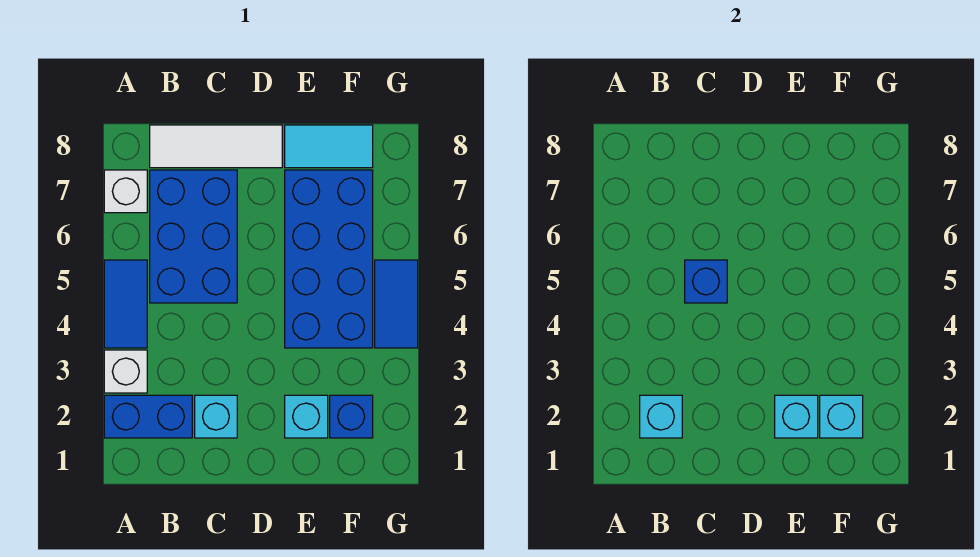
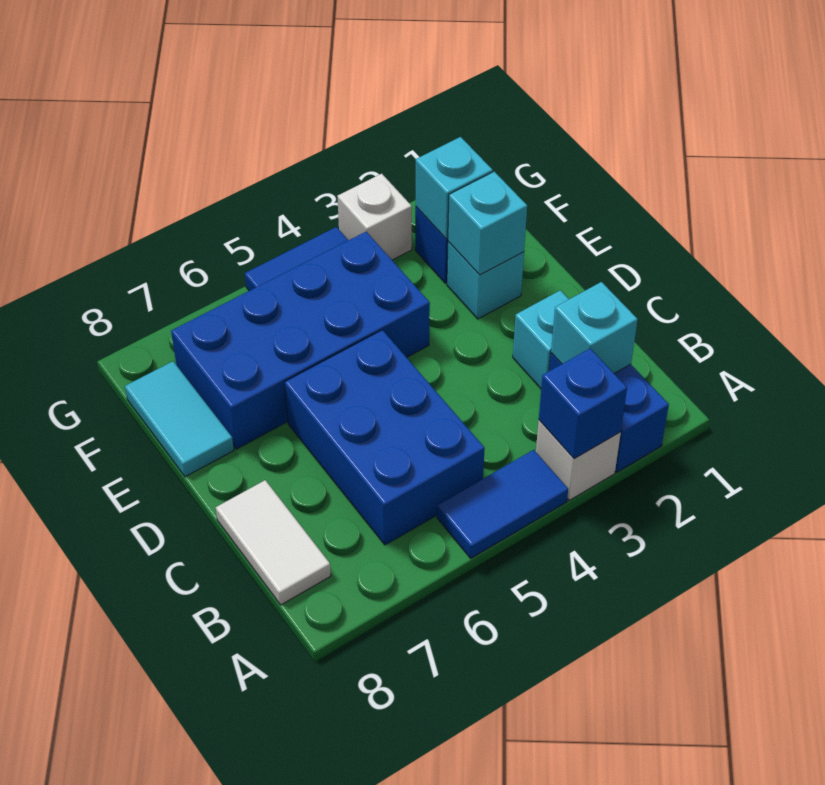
white brick A7 level 1 -> white brick G3 level 1
blue brick B5:C7 level 1 -> blue brick B5:D6 level 1
white tile B8:D8 level 1 -> white tile B8:C8 level 1
blue brick C5 level 2 -> blue brick A3 level 2

